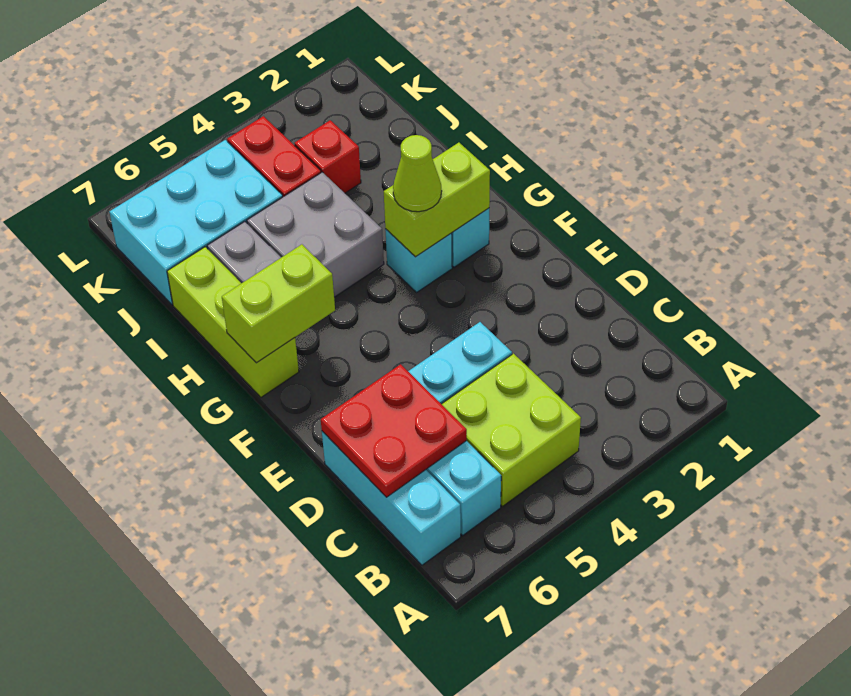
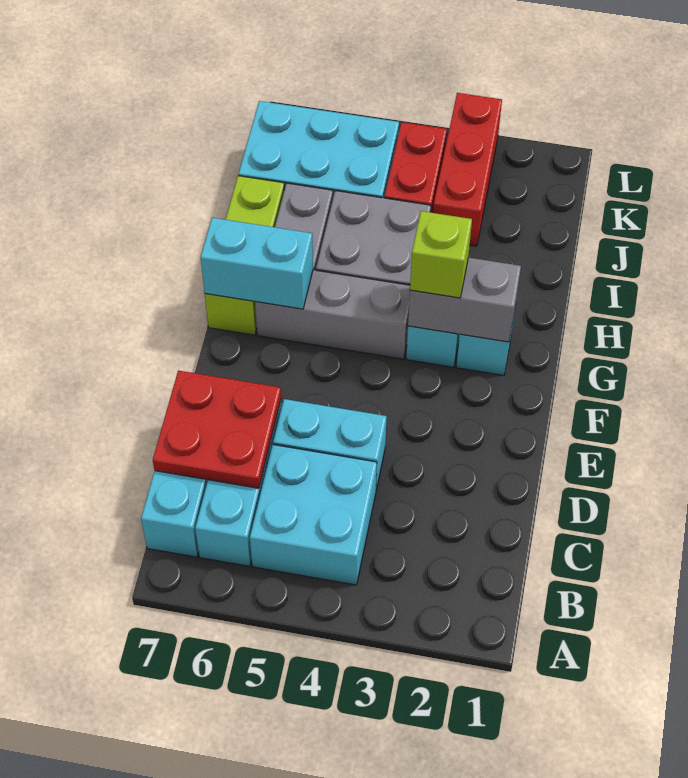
lime brick B4:C5 level 1 -> cyan brick B4:C5 level 1
lime brick G2:G3 level 2 -> grey brick G2:G3 level 2
lime cone G3 level 3 -> lime brick G3 level 3
none -> grey brick G4:G6 level 1
lime brick G6:G7 level 2 -> cyan brick G6:G7 level 2
red brick J3 level 1 -> red brick J3:L3 level 1

